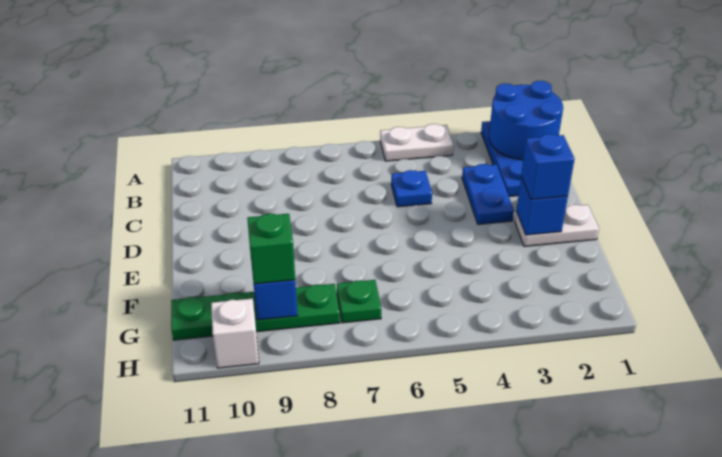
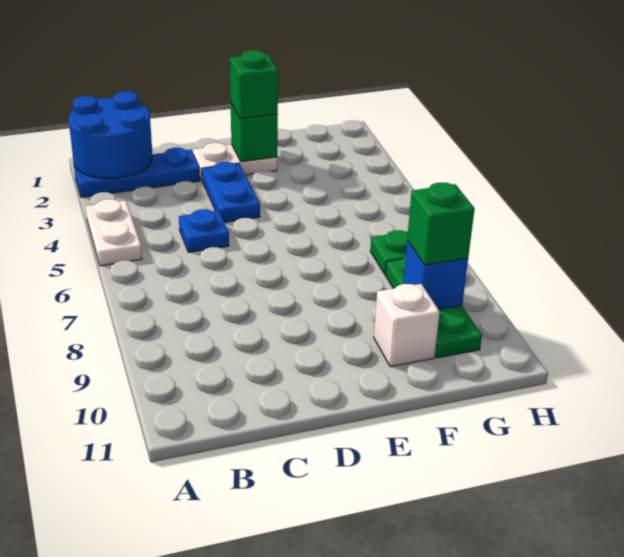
blue plate C3:D3 level 1 -> blue plate D3:D4 level 1
white plate E1:E2 level 1 -> white plate D2:E2 level 1
blue brick E2 level 2 -> green brick E2 level 2
blue brick E2 level 3 -> green brick E2 level 3
green plate G8:G11 level 1 -> green plate G8:G10 level 1
white brick H10 level 1 -> white brick F10 level 1

